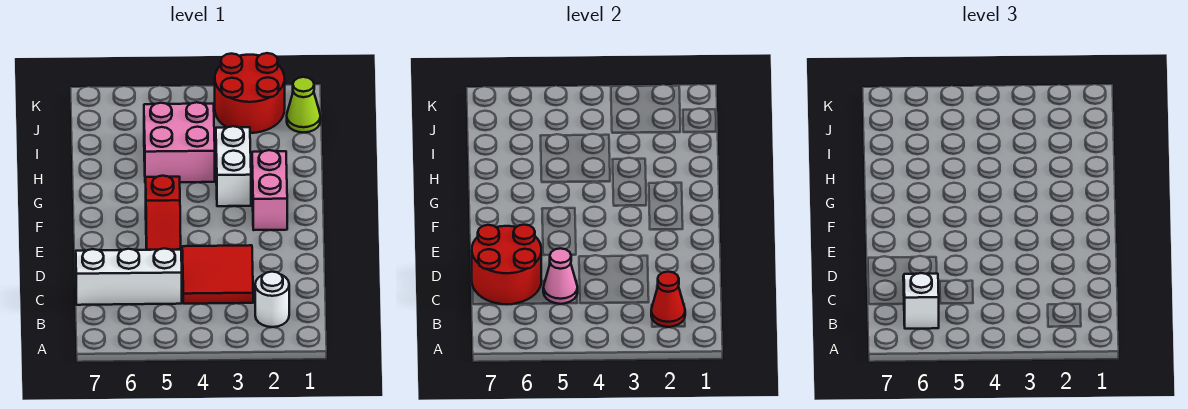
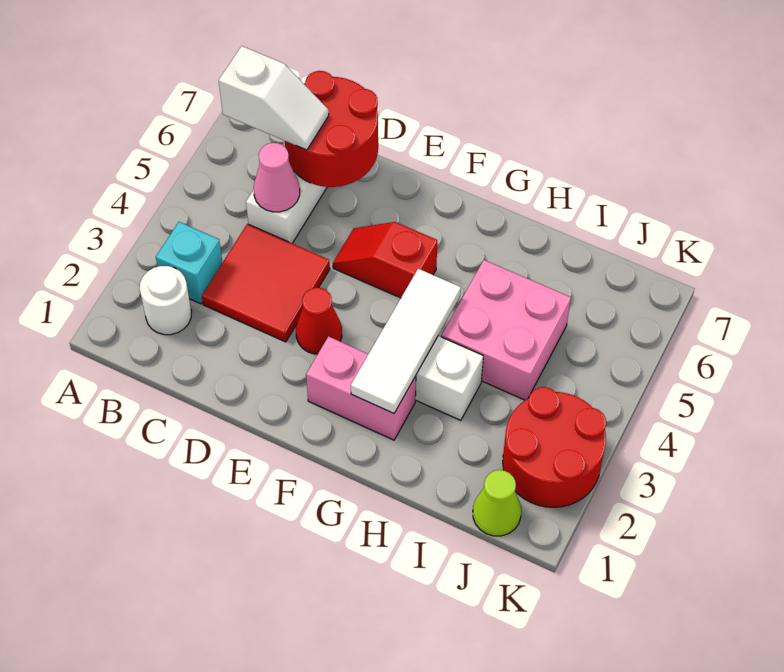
red cone B2 level 2 -> red cone E3 level 1
none -> cyan brick B3 level 1
none -> white tile G2:G4 level 2

